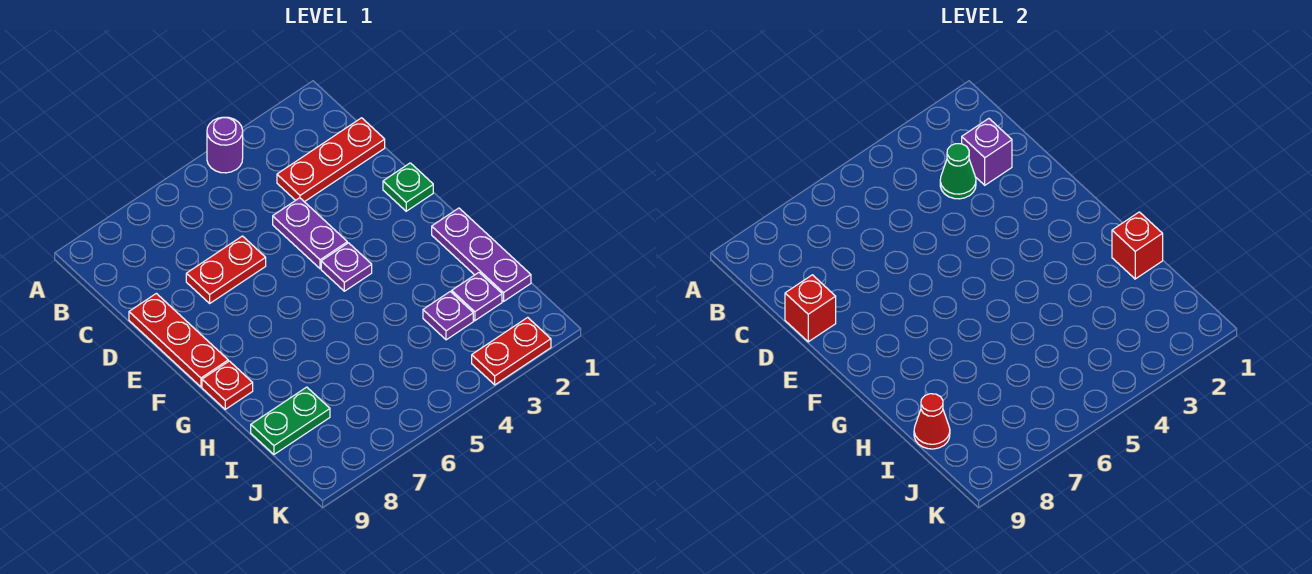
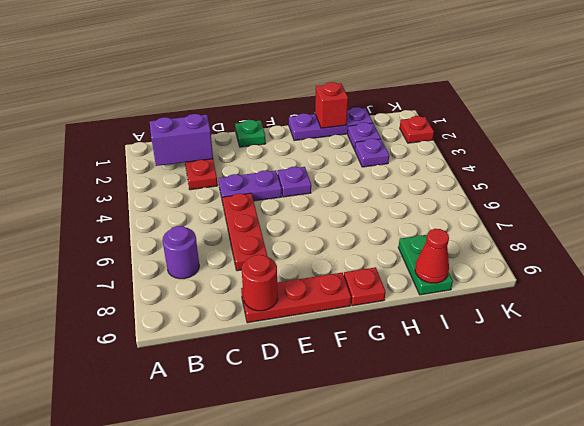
purple round brick A4 level 1 -> purple round brick B7 level 1
purple brick C2 level 2 -> purple brick B2:C2 level 2
green cone C3 level 2 -> none
red plate D6:D7 level 1 -> red plate D5:D7 level 1
red brick D9 level 2 -> red round brick D9 level 2
red plate K2:K3 level 1 -> red plate K2 level 1

